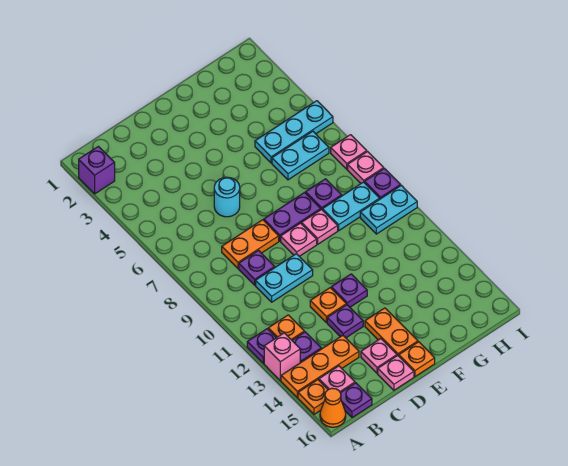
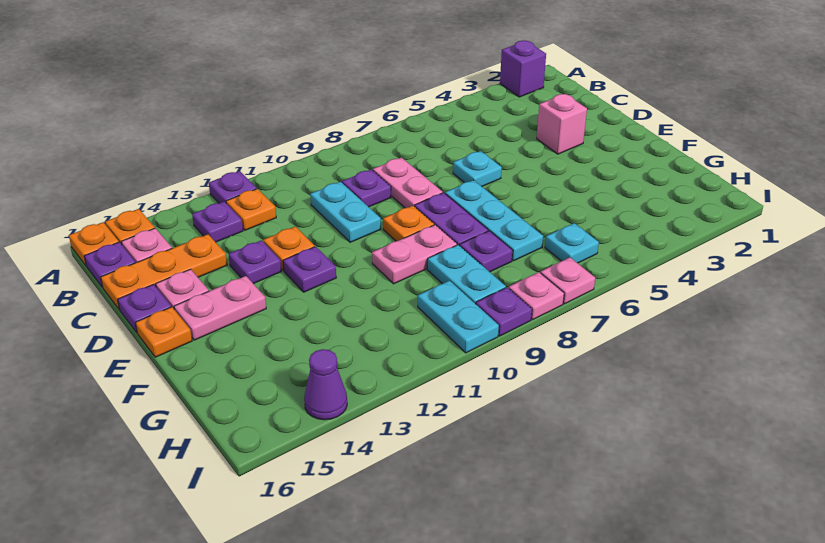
pink brick A13 level 1 -> pink brick D3 level 1
orange plate A14:C14 level 1 -> orange plate C14:C16 level 1
orange cone A16 level 1 -> orange plate A16 level 1
orange plate C8:D8 level 1 -> pink plate C8:D8 level 1
cyan round brick D6 level 1 -> cyan plate D6 level 1
pink plate D16 level 1 -> purple plate D16 level 1
pink plate E9 level 1 -> orange plate E9 level 1
orange plate E14:E15 level 1 -> pink plate E14:E15 level 1
pink plate F9 level 1 -> pink plate F9:F10 level 1
cyan plate G5:I5 level 1 -> cyan plate E7:G7 level 1
cyan plate G6:H6 level 1 -> cyan plate H6 level 1
none -> purple cone I14 level 1

